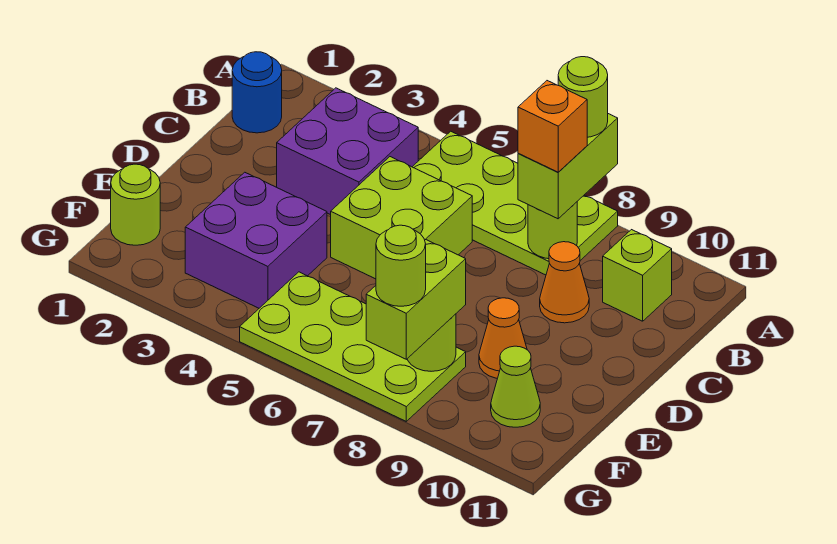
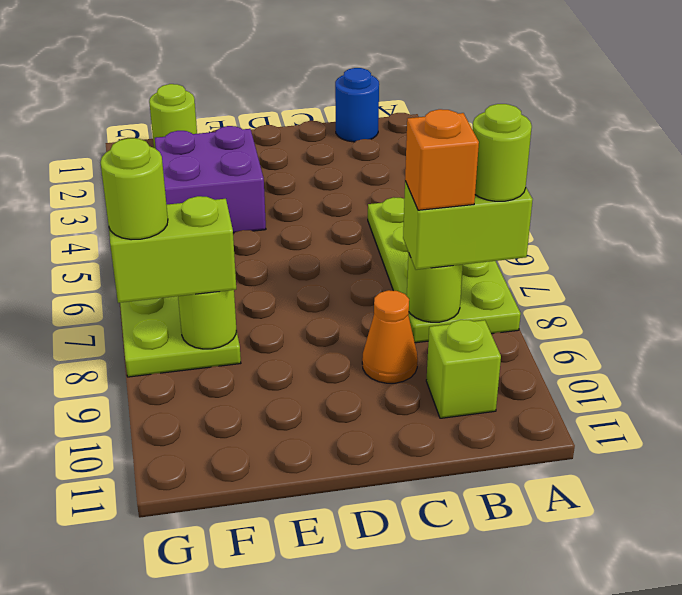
purple brick B3:C4 level 1 -> none
lime brick C5:D6 level 1 -> none
orange cone E9 level 1 -> none
lime cone F10 level 1 -> none

